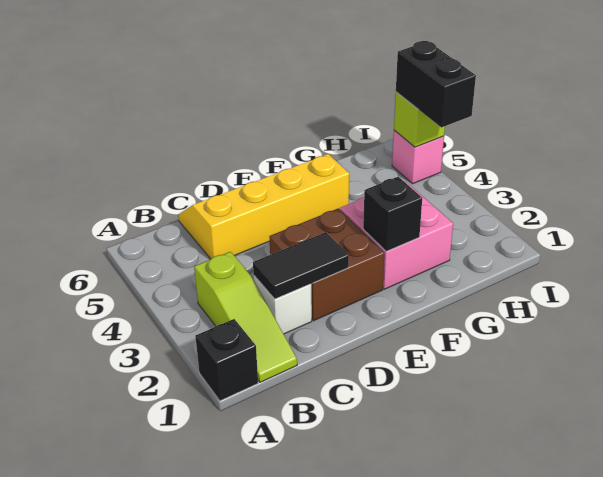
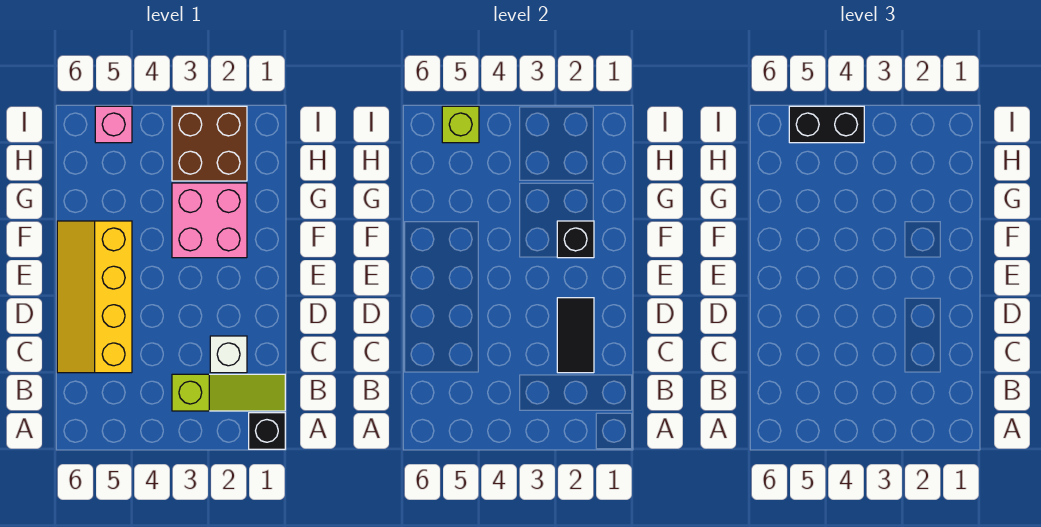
brown brick D2:E3 level 1 -> brown brick H2:I3 level 1

